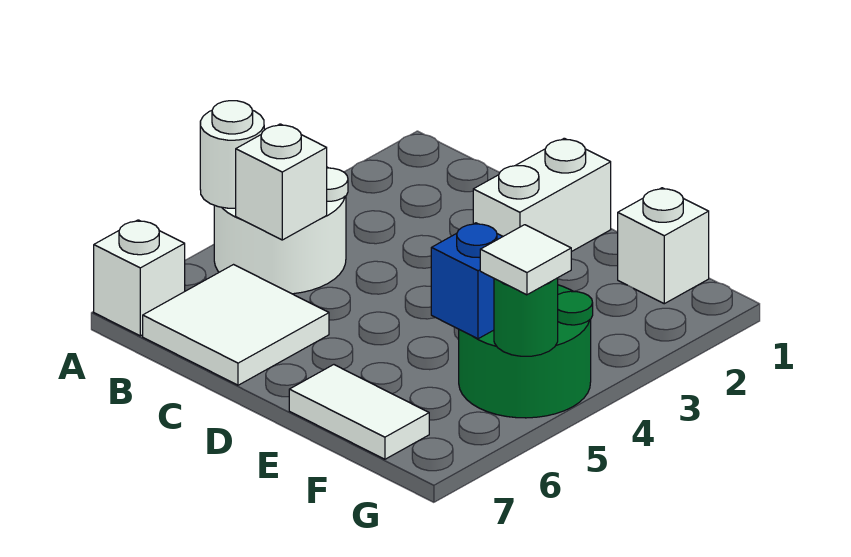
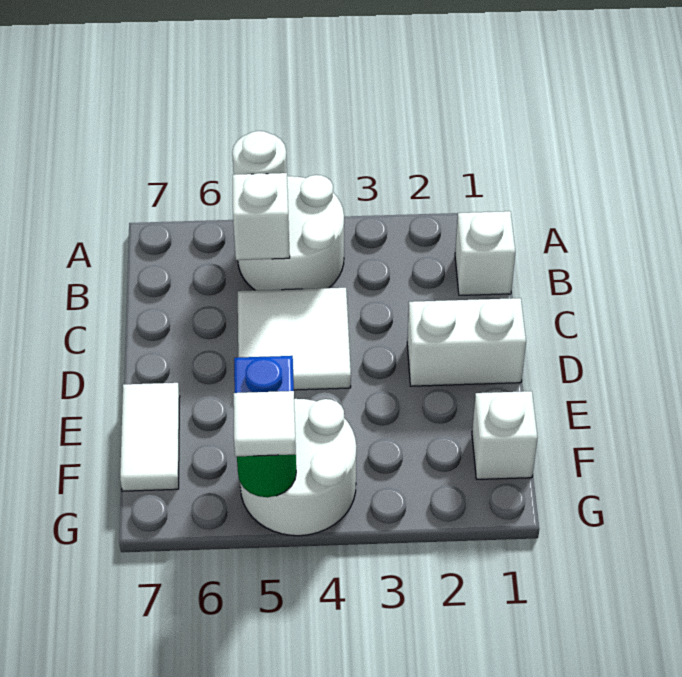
white brick A7 level 1 -> white brick B1 level 1
white tile B6:C7 level 1 -> white tile C4:D5 level 1
green round brick F4:G5 level 1 -> white round brick F4:G5 level 1

